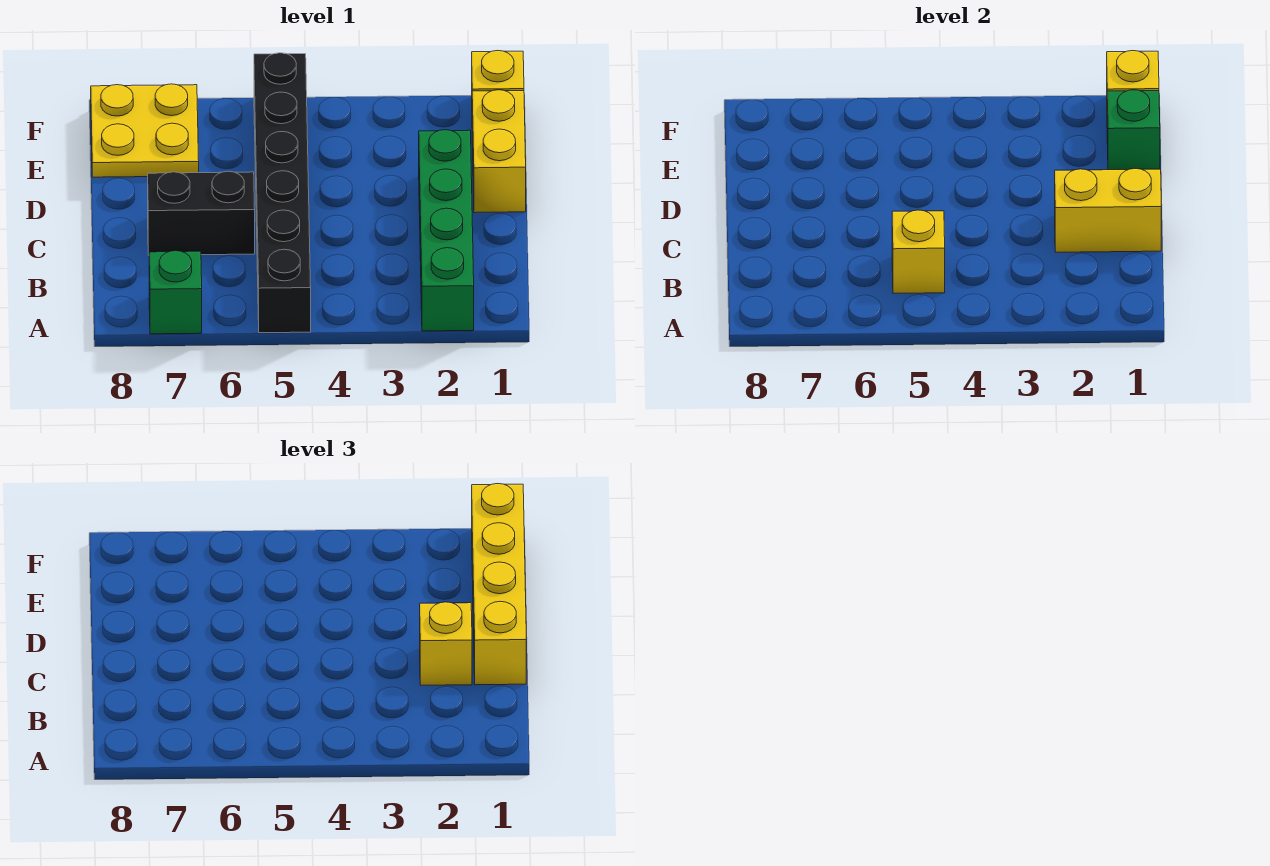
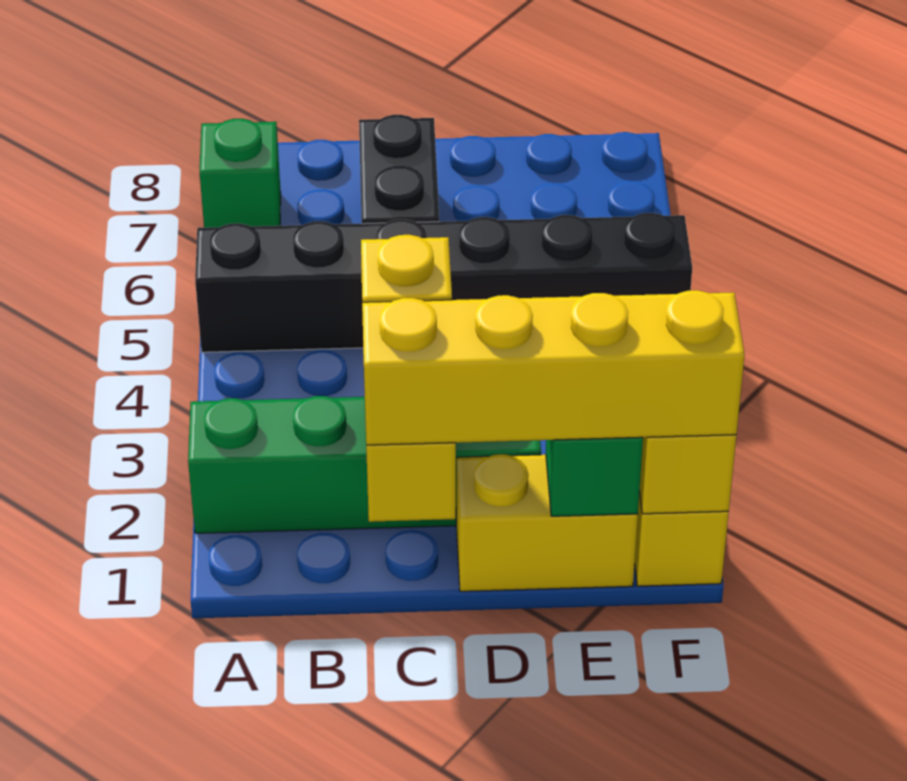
yellow brick B5 level 2 -> none
yellow plate E7:F8 level 1 -> none

